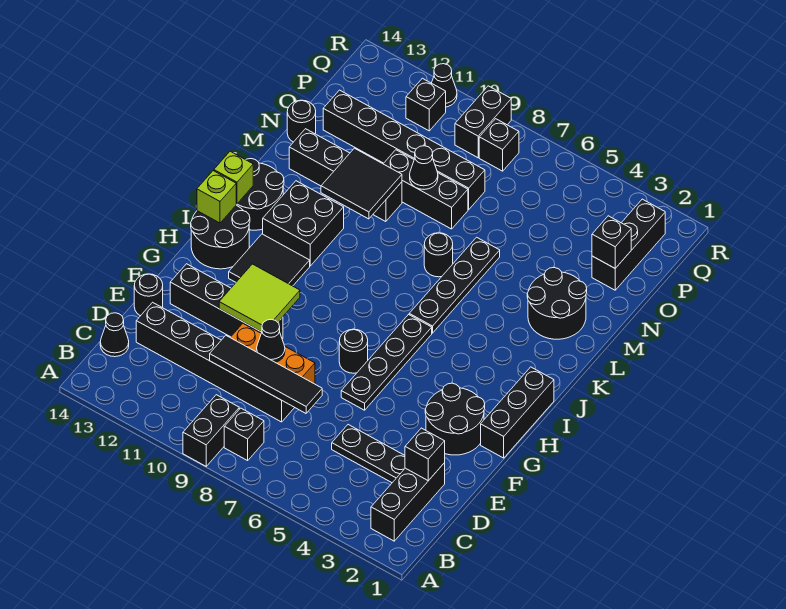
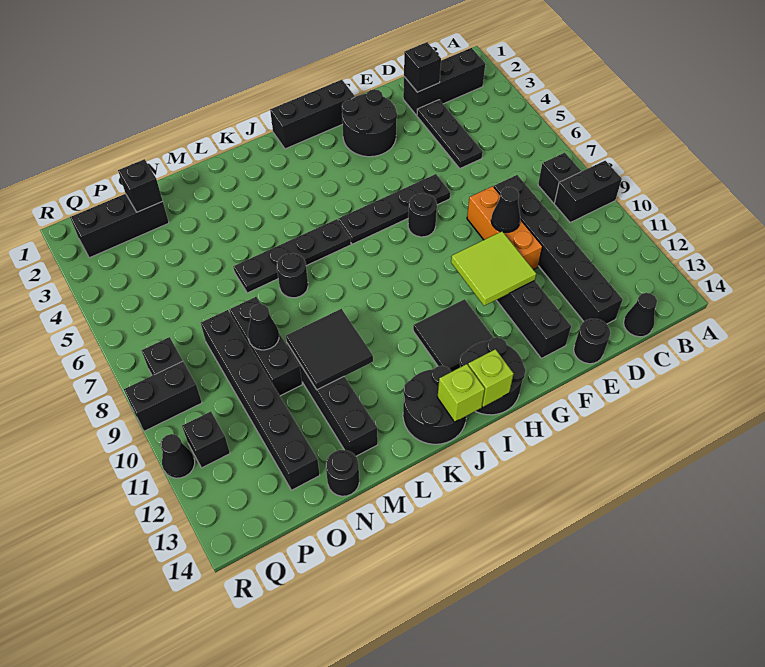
black tile D7:D10 level 2 -> none
black brick J11:K12 level 1 -> none
black round brick L2:M3 level 1 -> none

